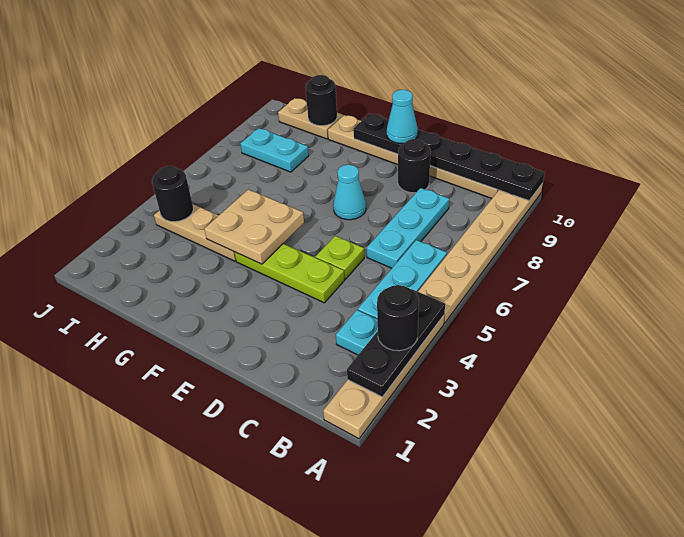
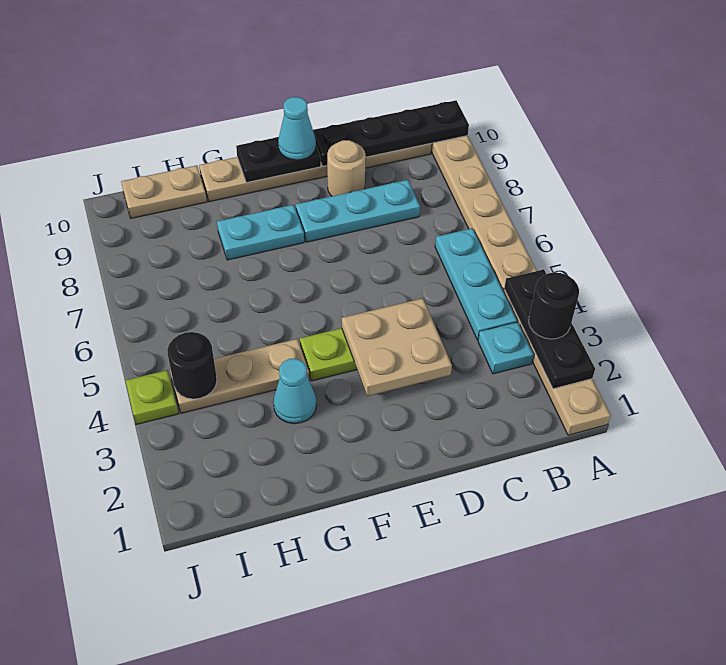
cyan plate C6:C8 level 1 -> cyan plate C8:E8 level 1
lime plate D5 level 1 -> lime plate J4 level 1
black round brick D9 level 1 -> tan round brick D9 level 1
cyan cone E7 level 1 -> cyan cone G3 level 1
tan plate F4:G5 level 2 -> tan plate D3:E4 level 2
cyan plate H8:I8 level 1 -> cyan plate F8:G8 level 1
black round brick H10 level 2 -> none

